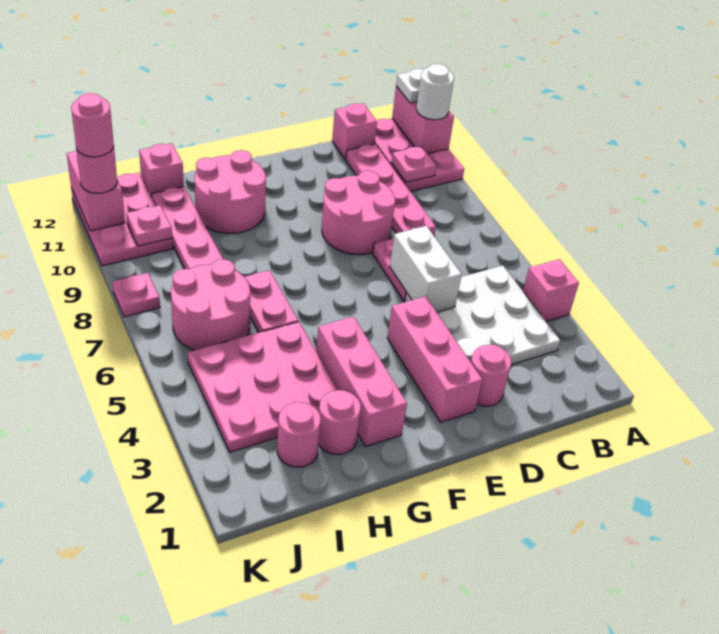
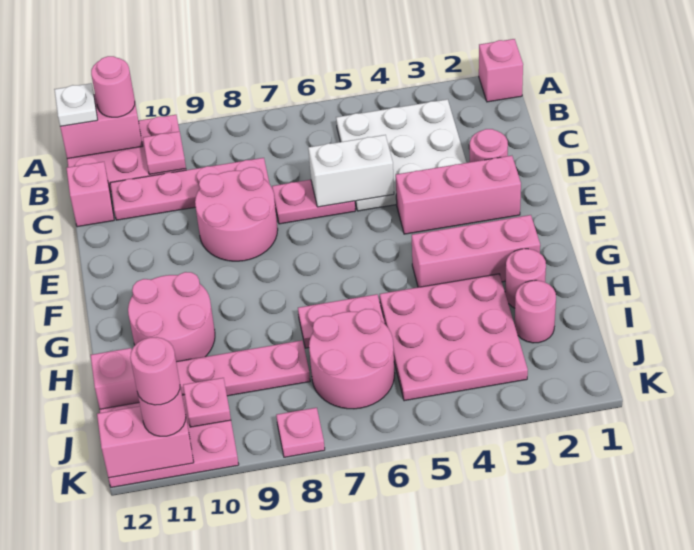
pink brick A4 level 1 -> pink brick A1 level 1
white round brick A11 level 3 -> pink round brick A11 level 3

